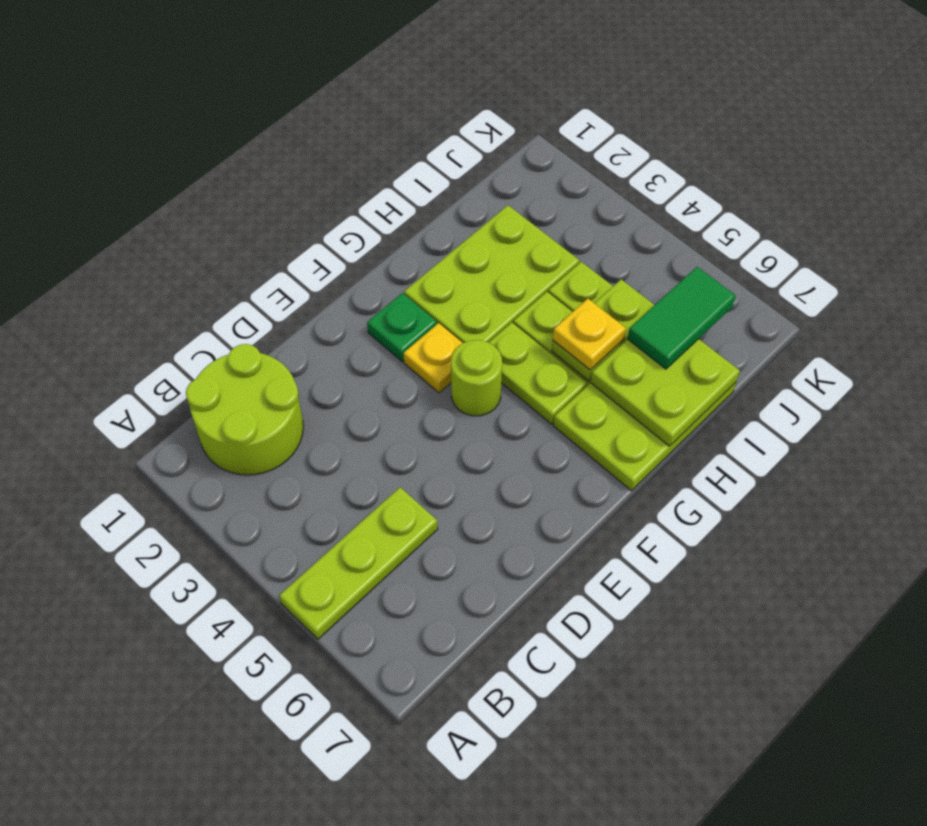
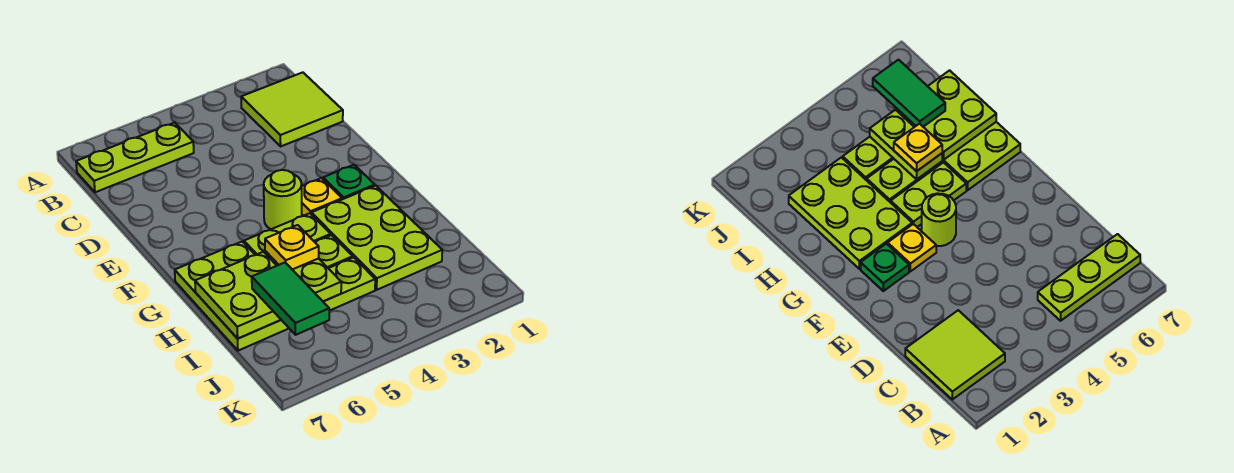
lime plate A5:C5 level 1 -> lime plate B5:B7 level 1
lime round brick B1:C2 level 1 -> lime tile B1:C2 level 1

